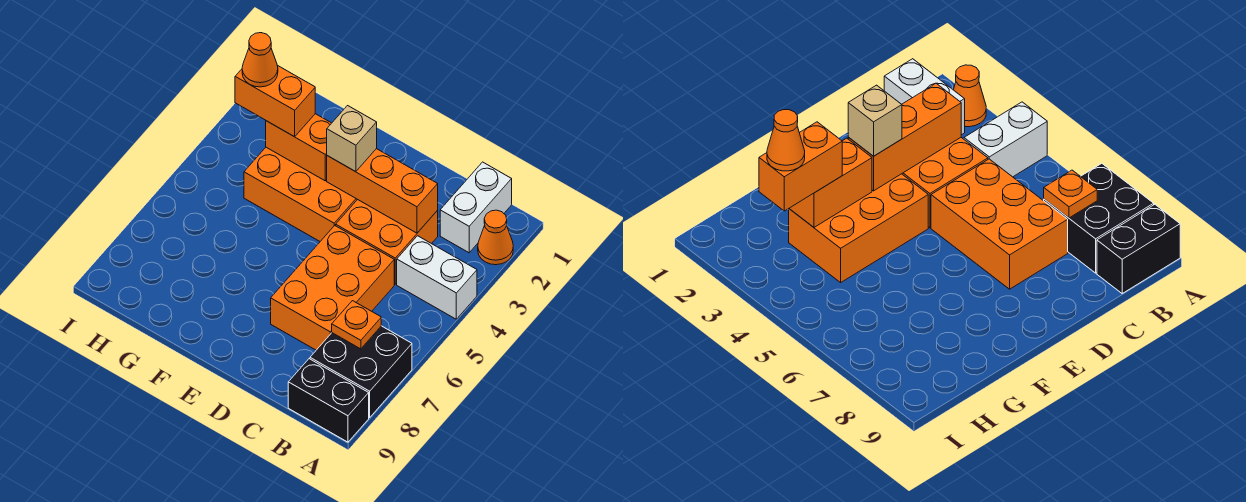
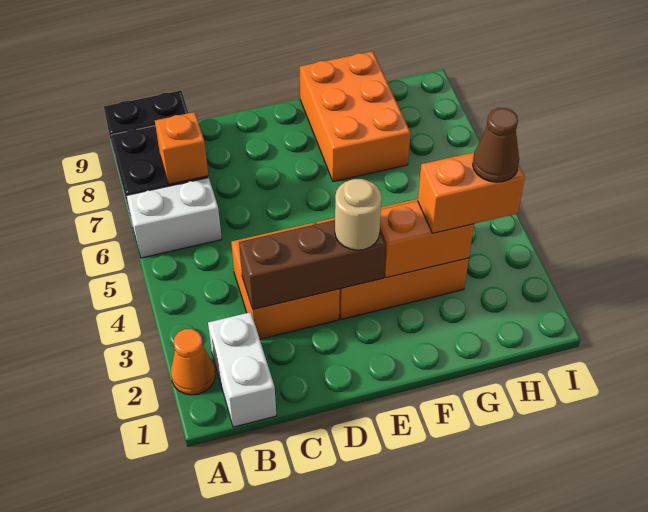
white brick A4:B4 level 1 -> white brick A6:B6 level 1
orange plate B7 level 2 -> orange brick B7 level 2
orange brick C3:E3 level 2 -> brown brick C3:E3 level 2
orange brick C5:D7 level 1 -> orange brick F7:G9 level 1
tan brick E3 level 3 -> tan round brick E3 level 3
orange cone H3 level 4 -> brown cone H3 level 4

